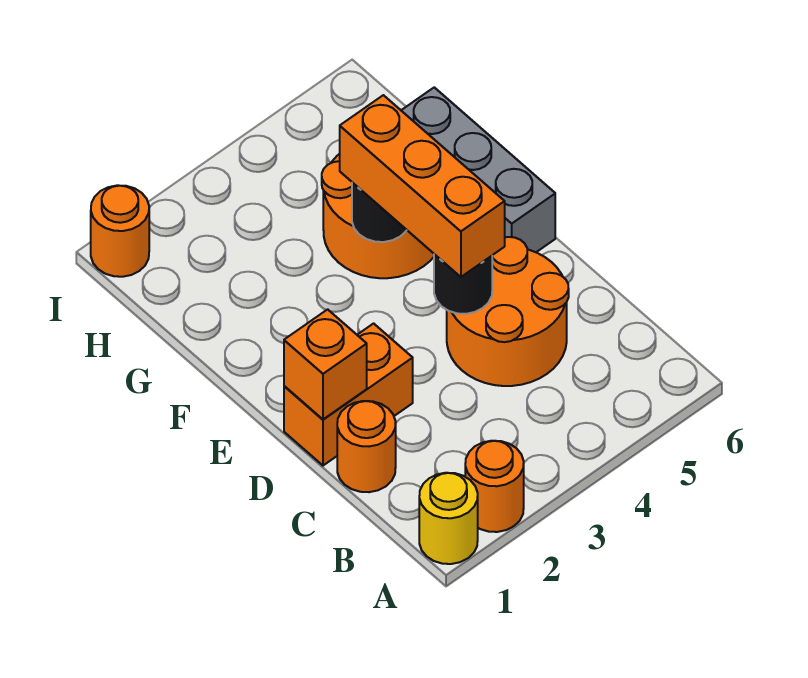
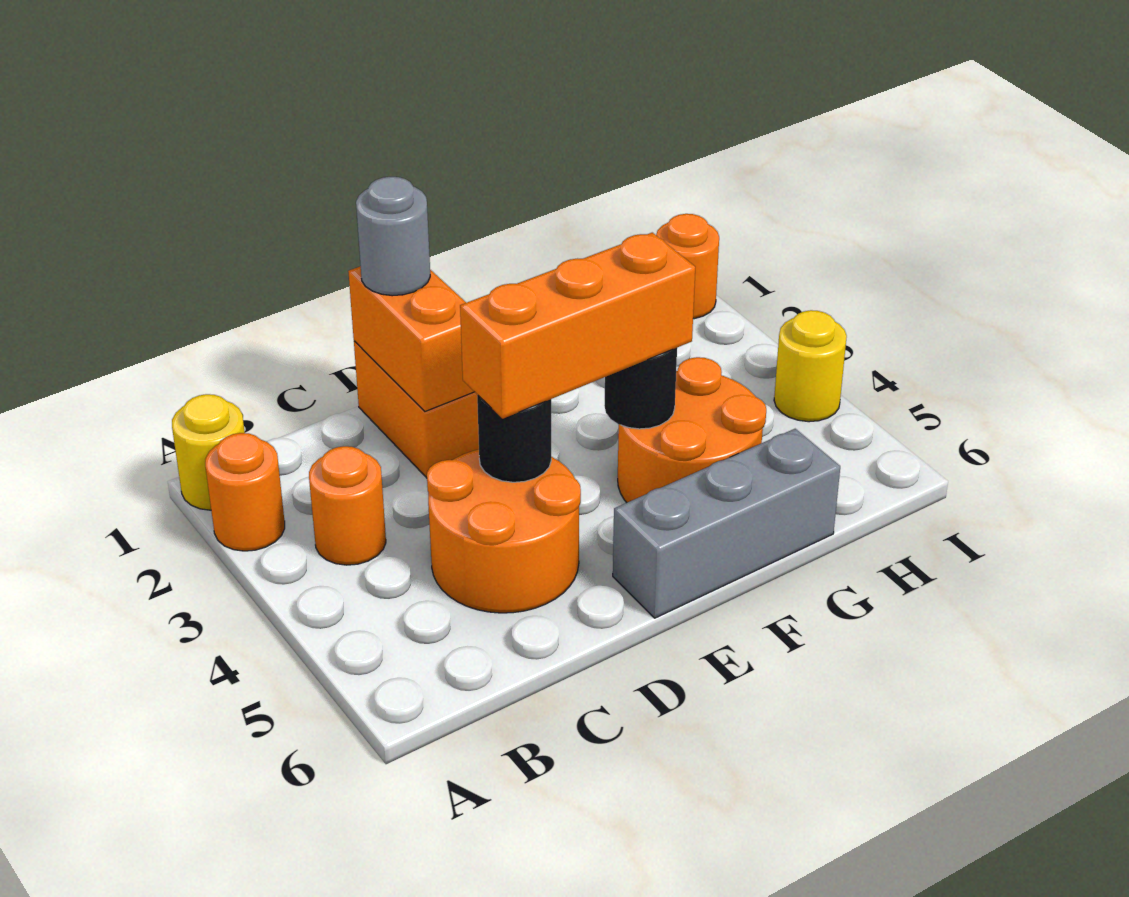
orange round brick C1 level 1 -> orange round brick B3 level 1
orange brick D1 level 2 -> orange brick D1:D2 level 2
none -> grey round brick D1 level 3
none -> yellow round brick I4 level 1

